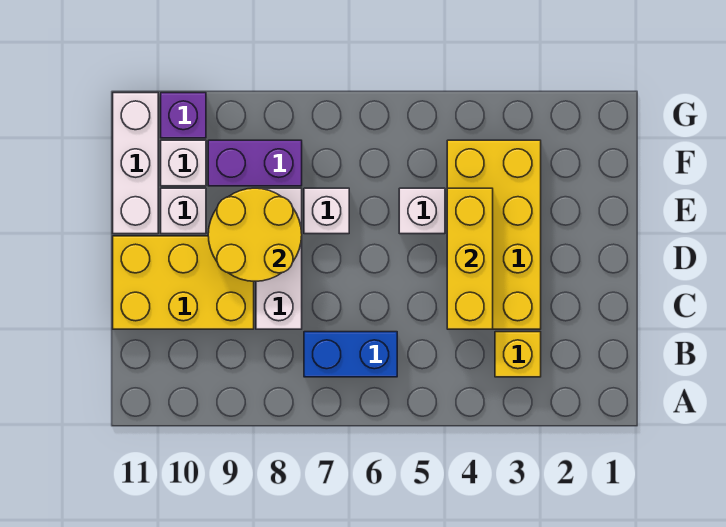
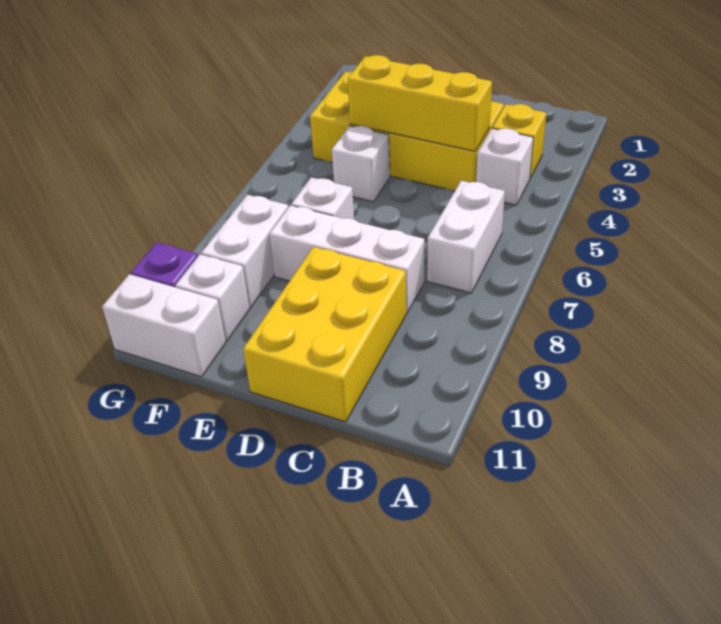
blue brick B6:B7 level 1 -> white brick B6:B7 level 1
yellow round brick D8:E9 level 2 -> none
white brick E10 level 1 -> white brick B4 level 1
white brick E11:G11 level 1 -> white brick F11:G11 level 1
purple brick F8:F9 level 1 -> white brick F8:F9 level 1

